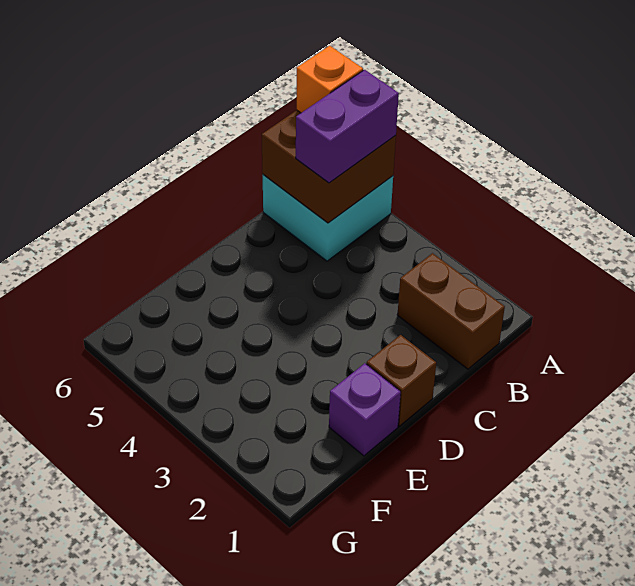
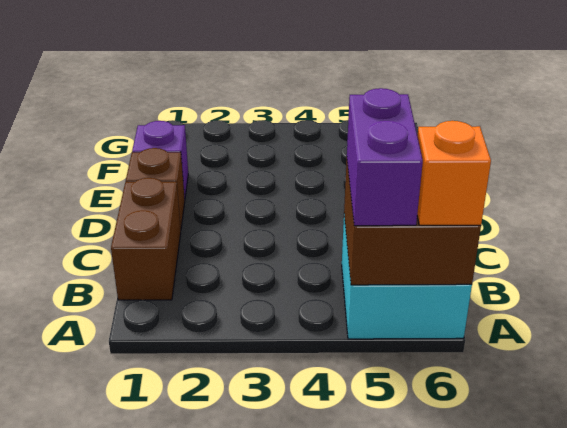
brown brick B1:B2 level 1 -> brown brick B1:C1 level 1

